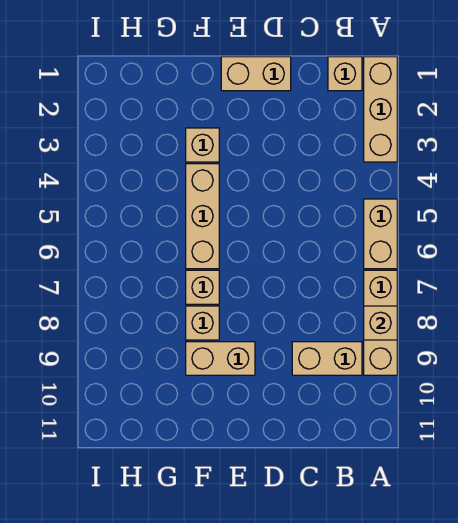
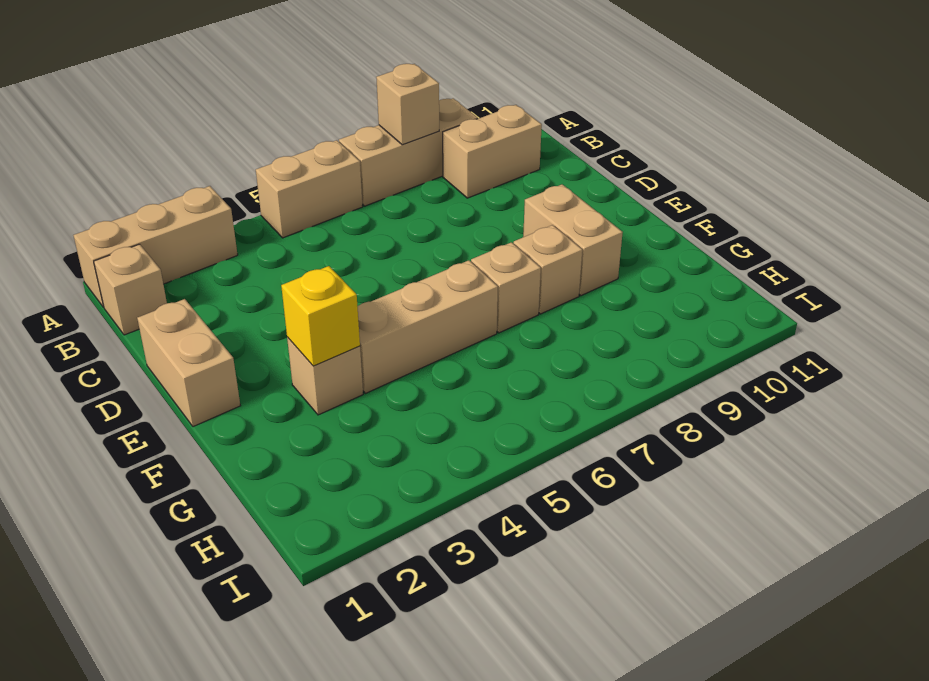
tan brick B9:C9 level 1 -> tan brick B9:B10 level 1
none -> yellow brick F3 level 2

